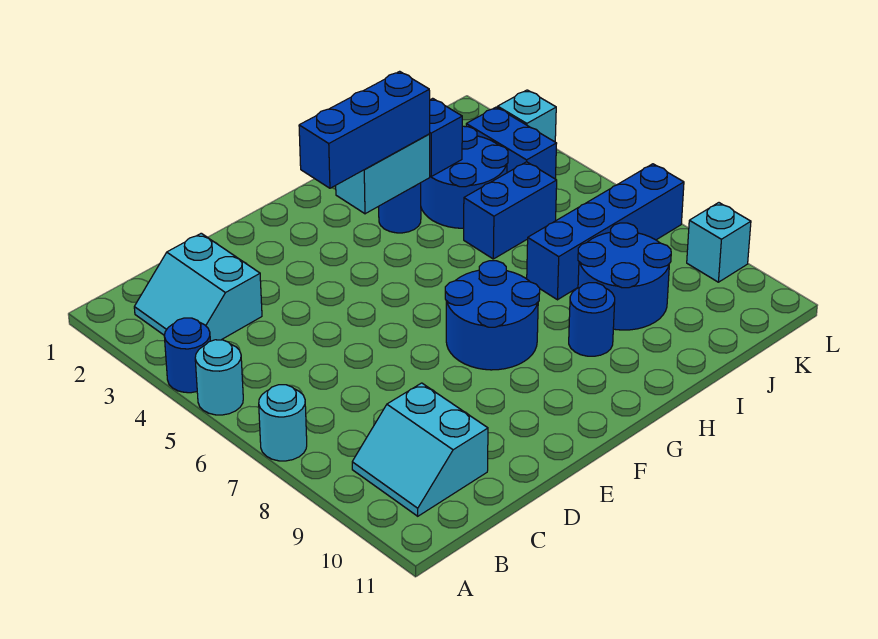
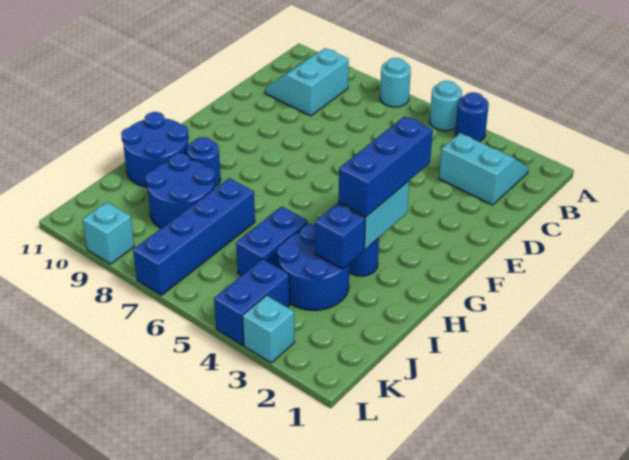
cyan slope B9:C10 level 1 top C -> cyan slope B9:C10 level 1 top 9
blue round brick F7:G8 level 1 -> blue round brick H10:I11 level 1
blue brick K3:K4 level 1 -> blue brick K4:L4 level 1

